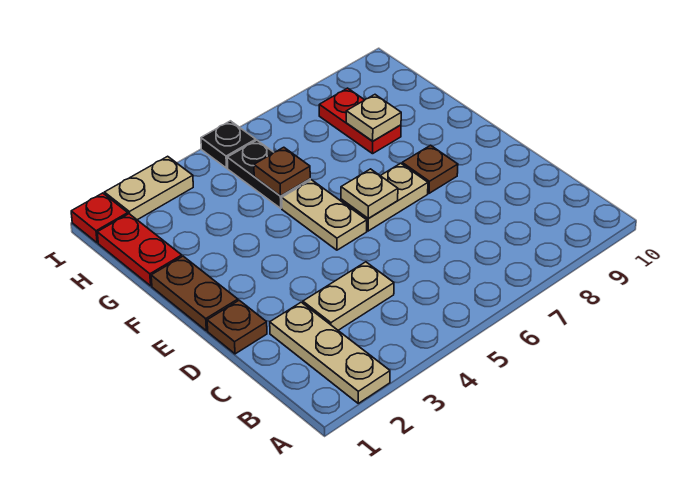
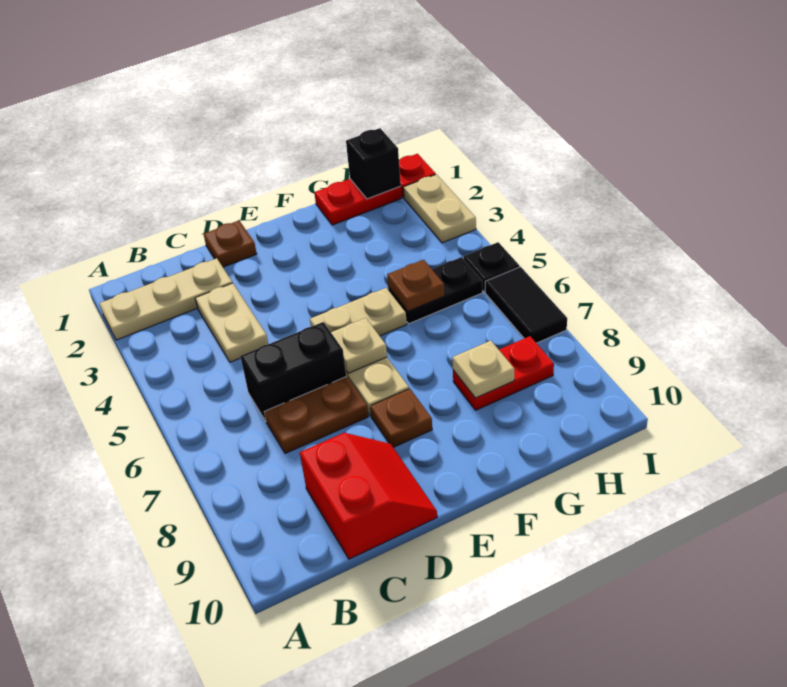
none -> black brick C6:D6 level 1
none -> red slope C9:D10 level 1 top C
brown plate E1:F1 level 1 -> brown plate C7:D7 level 1
none -> black brick H1 level 2
none -> black tile I6:I7 level 1

